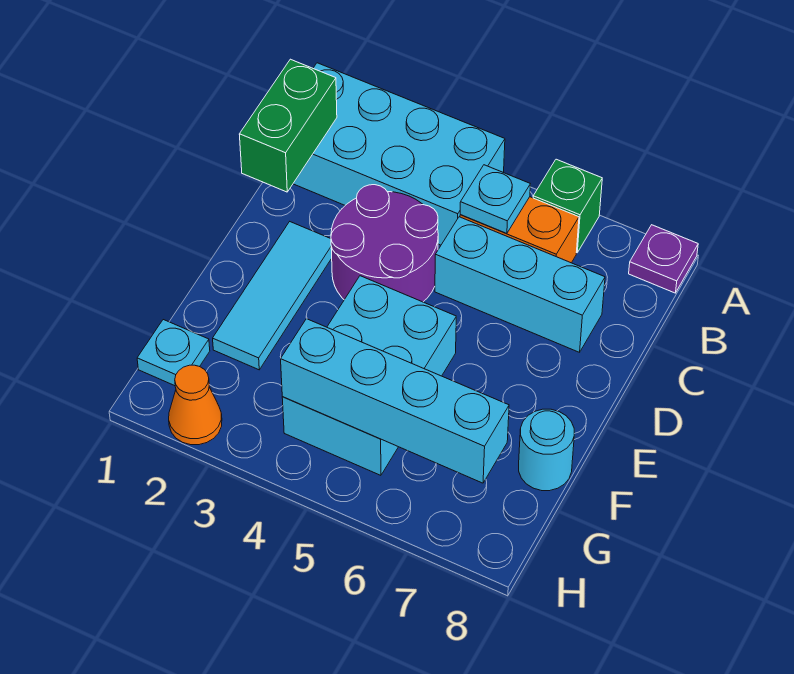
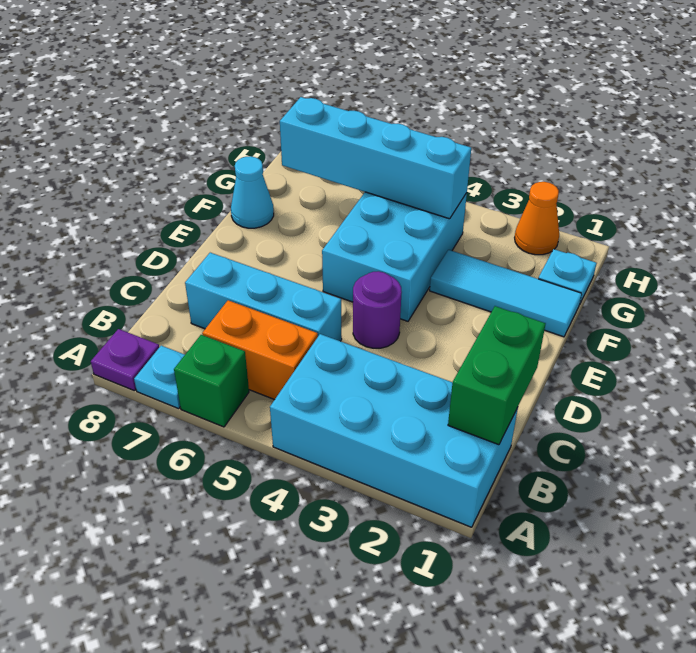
cyan plate B5 level 2 -> cyan plate A7 level 1
purple round brick C3:D4 level 1 -> purple round brick D4 level 1
cyan tile D2:F2 level 1 -> cyan tile F1:F3 level 1
cyan round brick F8 level 1 -> cyan cone F8 level 1

